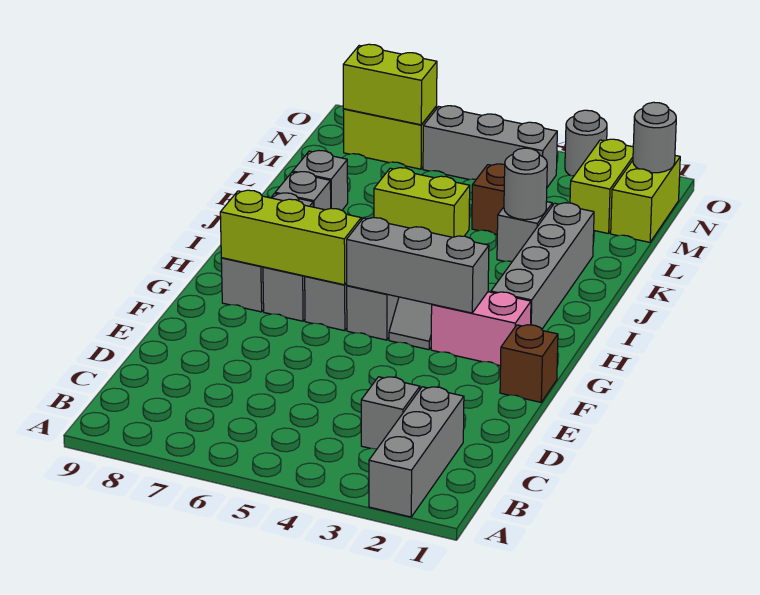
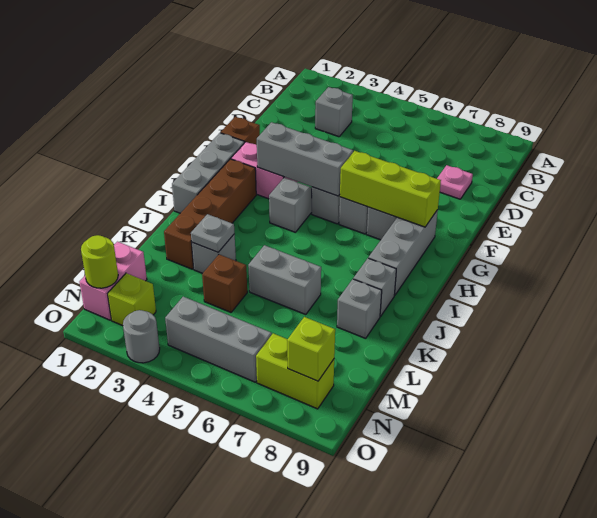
grey brick A2:C2 level 1 -> grey brick G1:I1 level 1
none -> pink plate D8 level 1
grey brick H2:K2 level 1 -> brown brick H2:K2 level 1
grey round brick K3 level 2 -> grey plate K3 level 2
lime brick K5:K6 level 1 -> grey brick K5:K6 level 1
lime brick M1:N1 level 1 -> pink brick M1:N1 level 1
lime brick M2:N2 level 1 -> lime brick N2 level 1
grey round brick N1 level 2 -> lime round brick N1 level 2
lime brick N7:N8 level 2 -> lime brick N8 level 2

